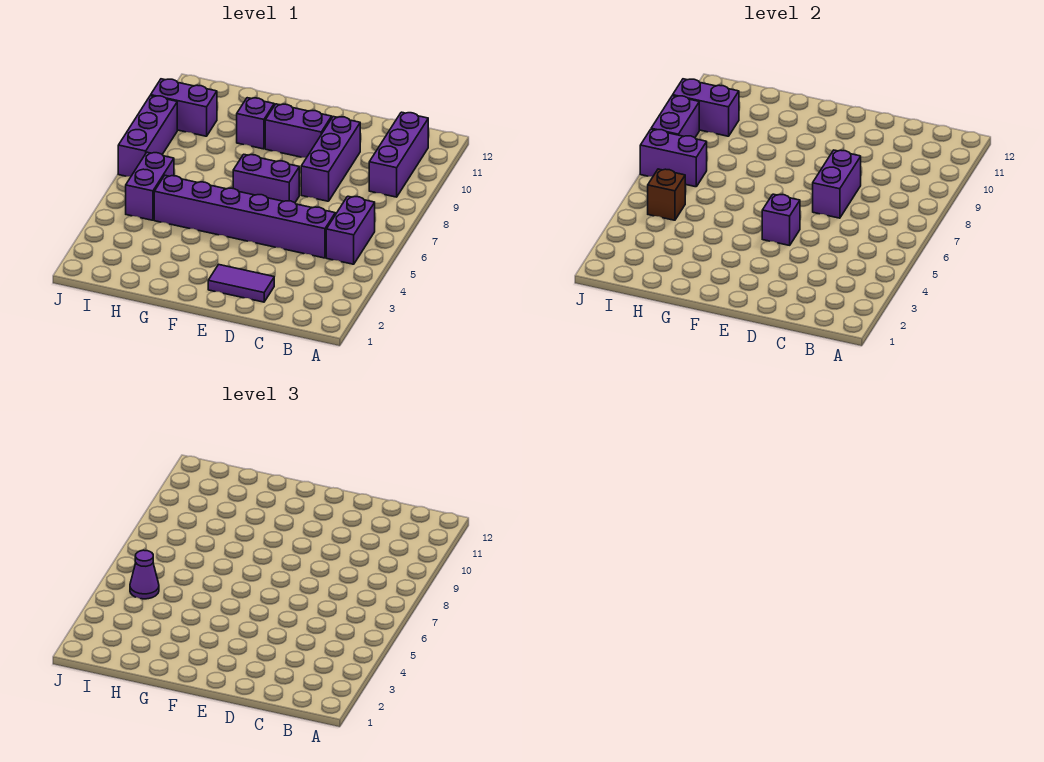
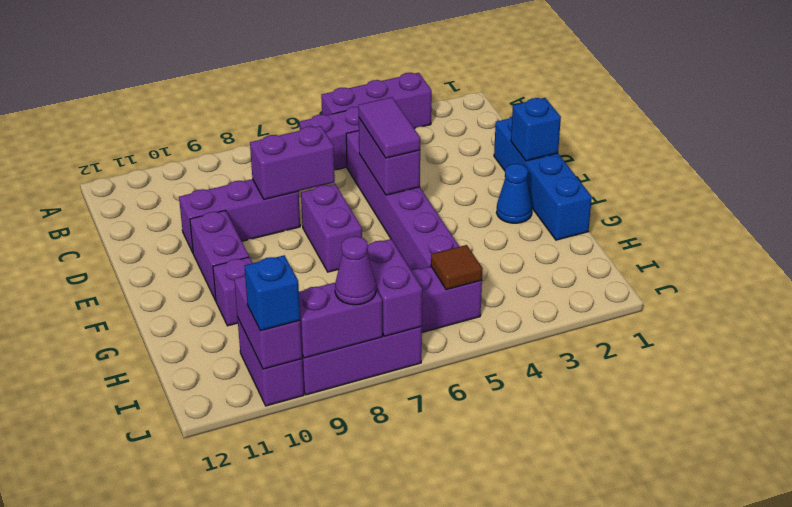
purple brick B9:B11 level 1 -> purple brick A3:A5 level 1
none -> blue brick D1:G1 level 1
purple tile D2:E2 level 1 -> purple tile D5:E5 level 3
none -> blue brick E1 level 2
purple brick E5 level 2 -> purple brick D5:E5 level 2
none -> blue cone F2 level 1
brown brick I5 level 2 -> brown tile I5 level 2
purple cone I5 level 3 -> purple cone J8 level 3
none -> blue brick J10 level 3

